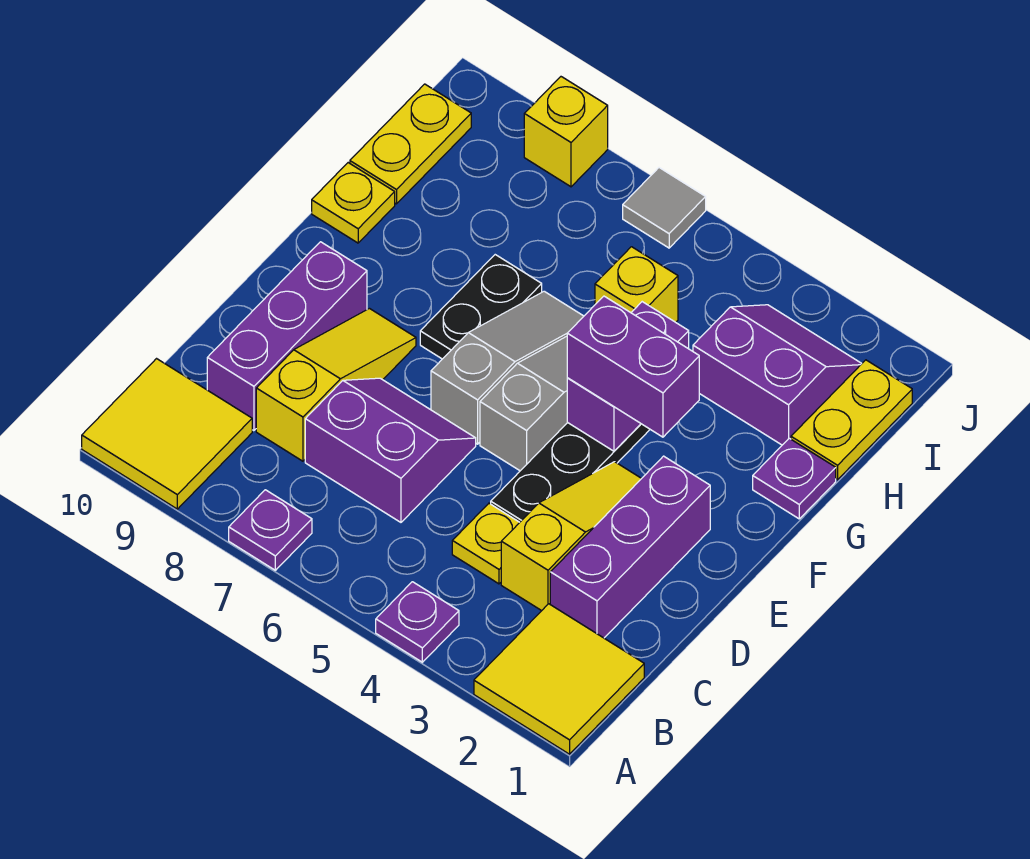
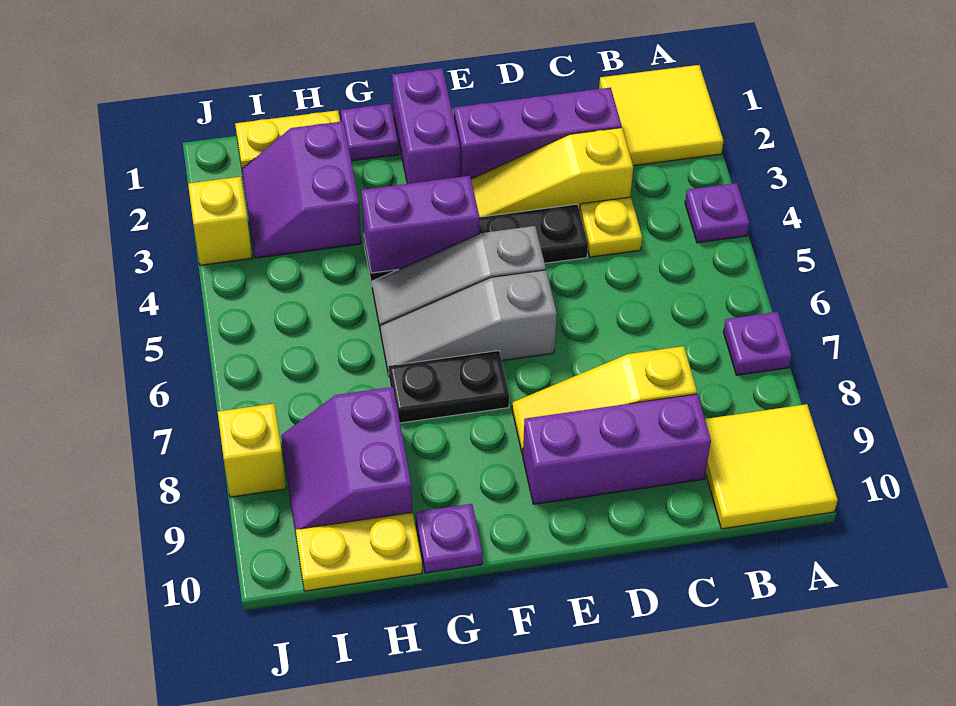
purple slope C6:D7 level 1 top C -> purple slope H8:I9 level 1 top H
purple brick F3:F4 level 3 -> purple brick F1:F2 level 1
yellow plate G10 level 1 -> purple plate G10 level 1
yellow brick H5 level 1 -> yellow brick J3 level 1
grey tile J6 level 1 -> none

